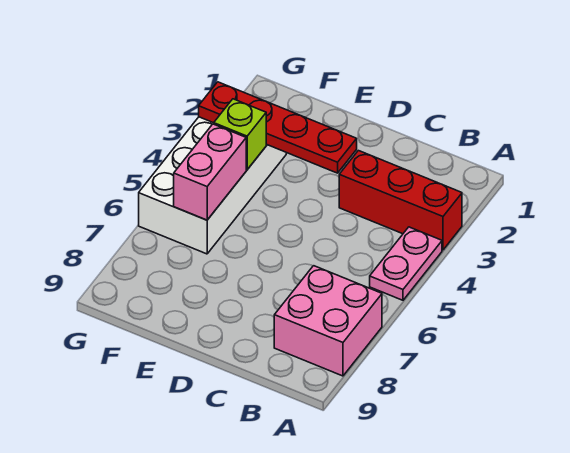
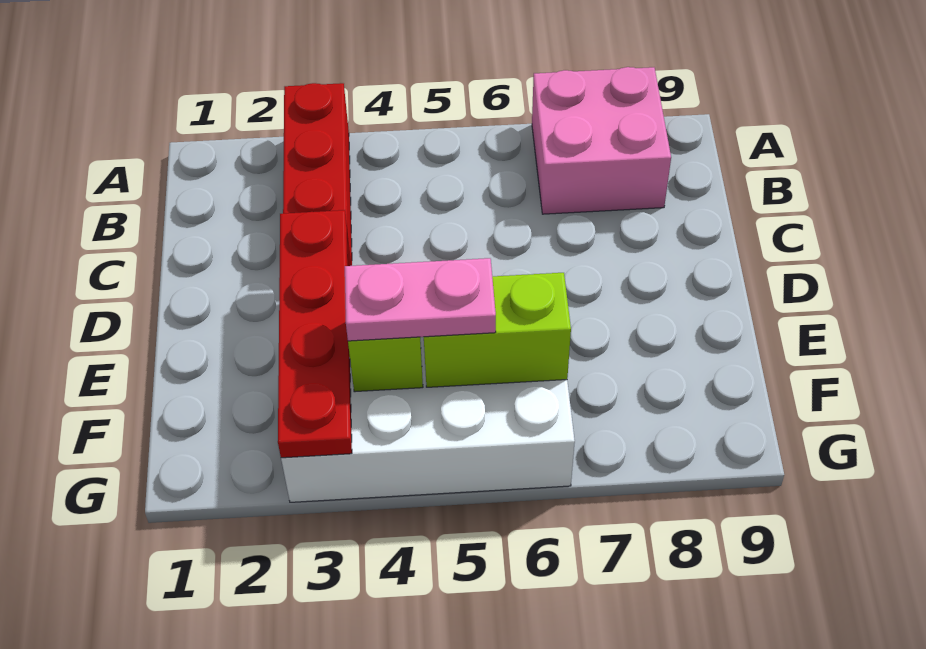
pink plate A4:A5 level 1 -> pink plate F4:F5 level 3
pink brick F5:F6 level 2 -> lime brick F5:F6 level 2

